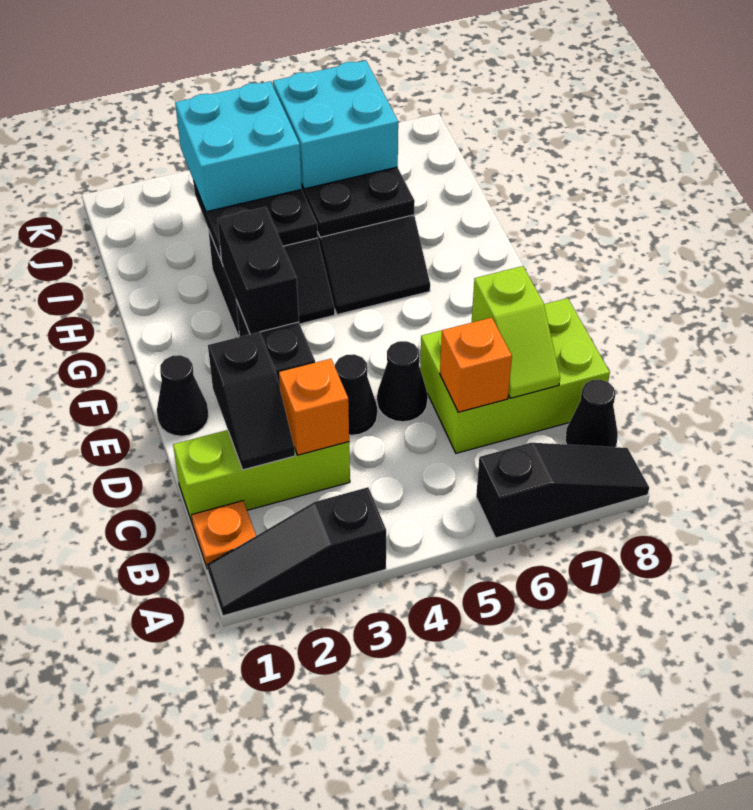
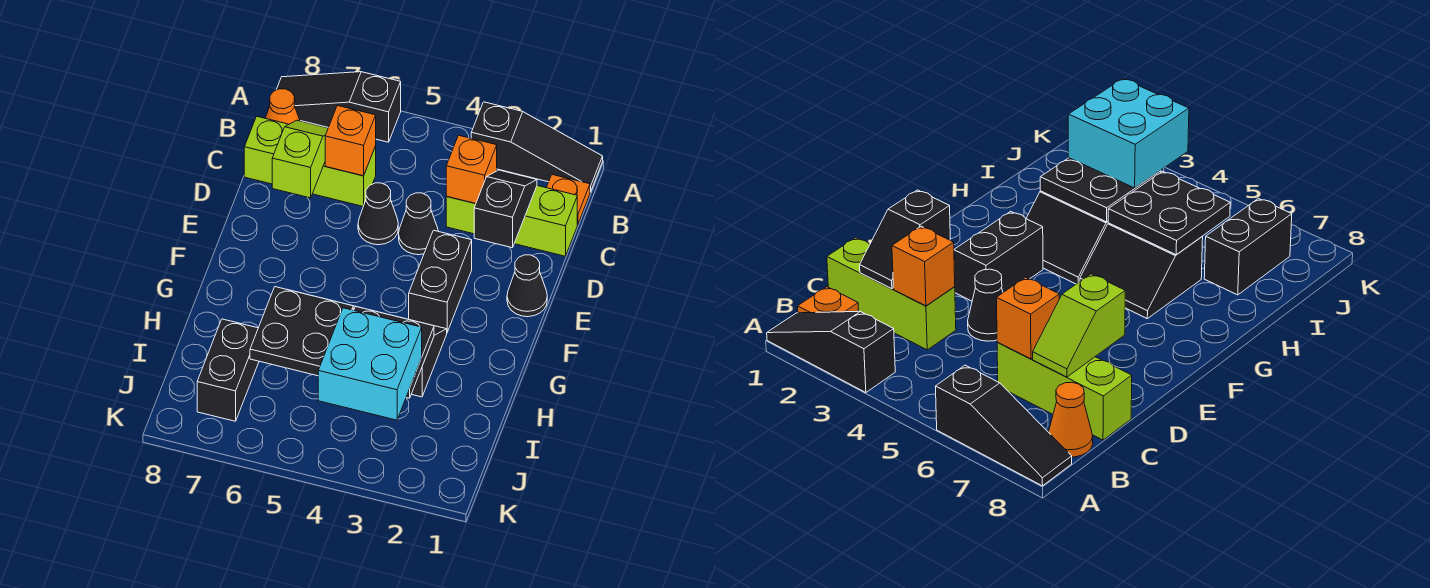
black cone B8 level 1 -> orange cone B8 level 1
lime brick C6:D8 level 1 -> lime brick C6:C8 level 1
black brick F3:G3 level 2 -> black brick I7:J7 level 1
cyan brick I5:J6 level 3 -> none

